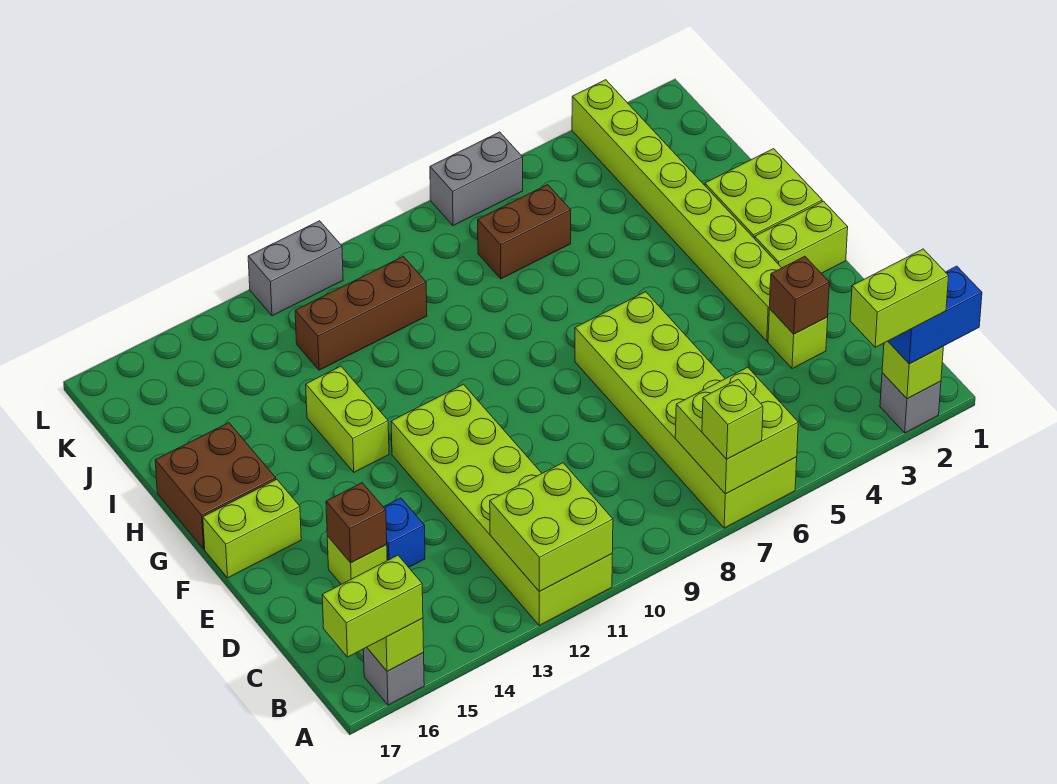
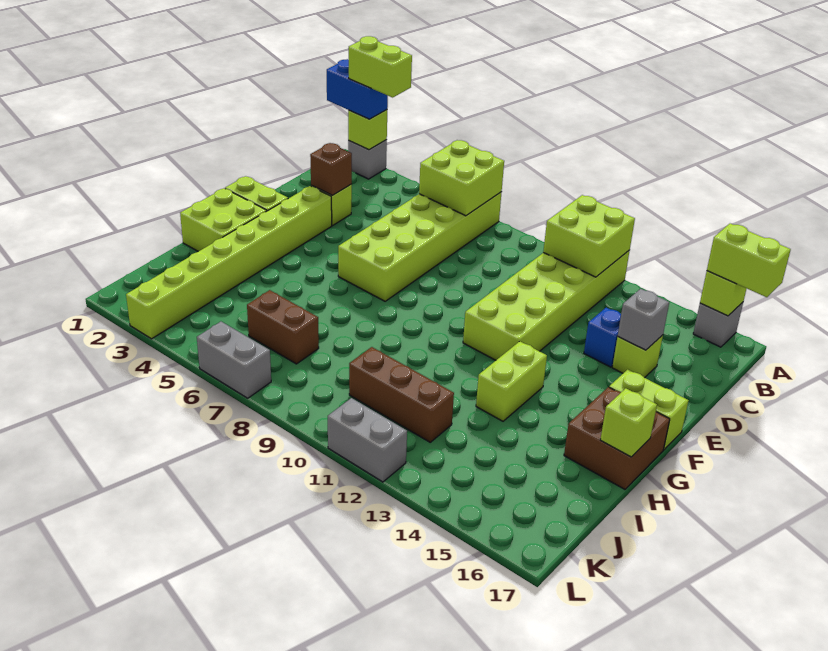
lime brick A7 level 3 -> lime brick H17 level 2
brown brick D15 level 2 -> grey brick D15 level 2

